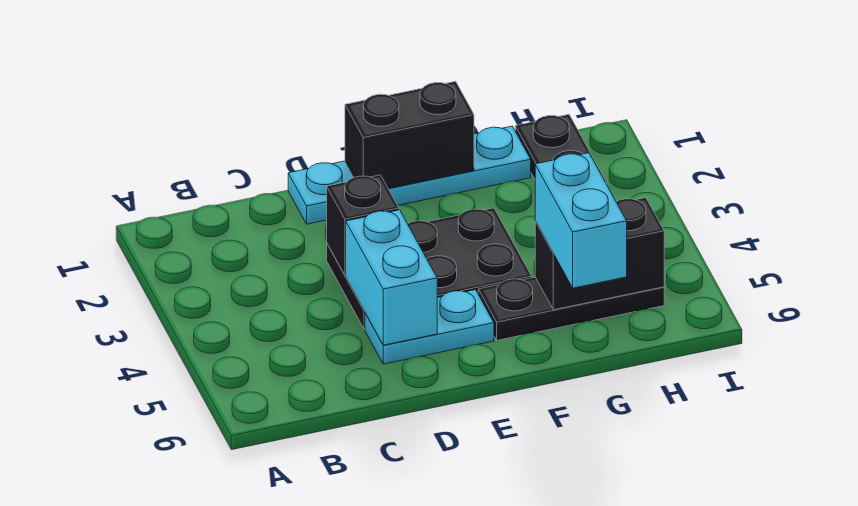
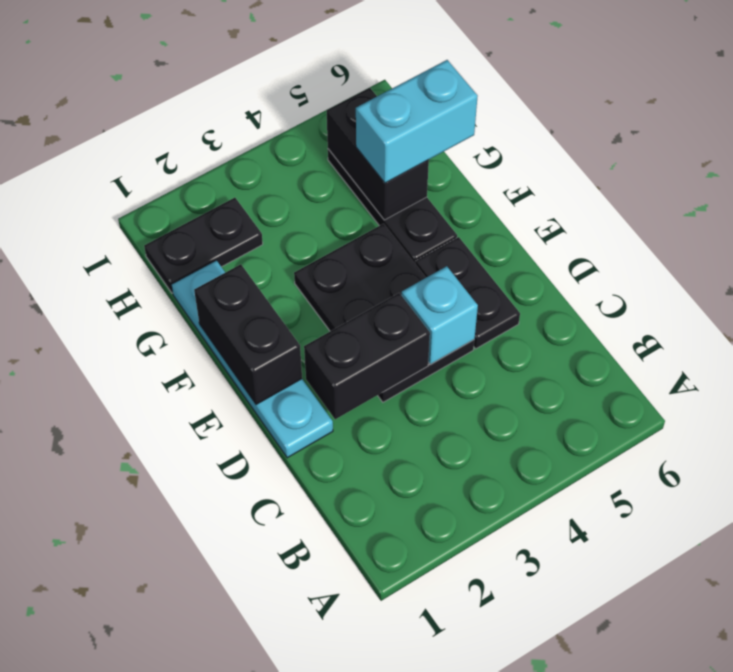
black brick D3 level 2 -> black brick D2:D3 level 2
cyan brick D4:D5 level 2 -> cyan brick D4 level 2
cyan plate D5:E5 level 1 -> black plate D5:E5 level 1

